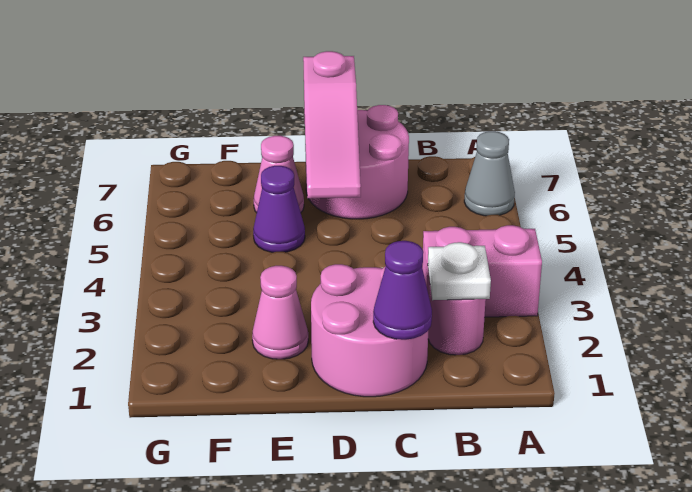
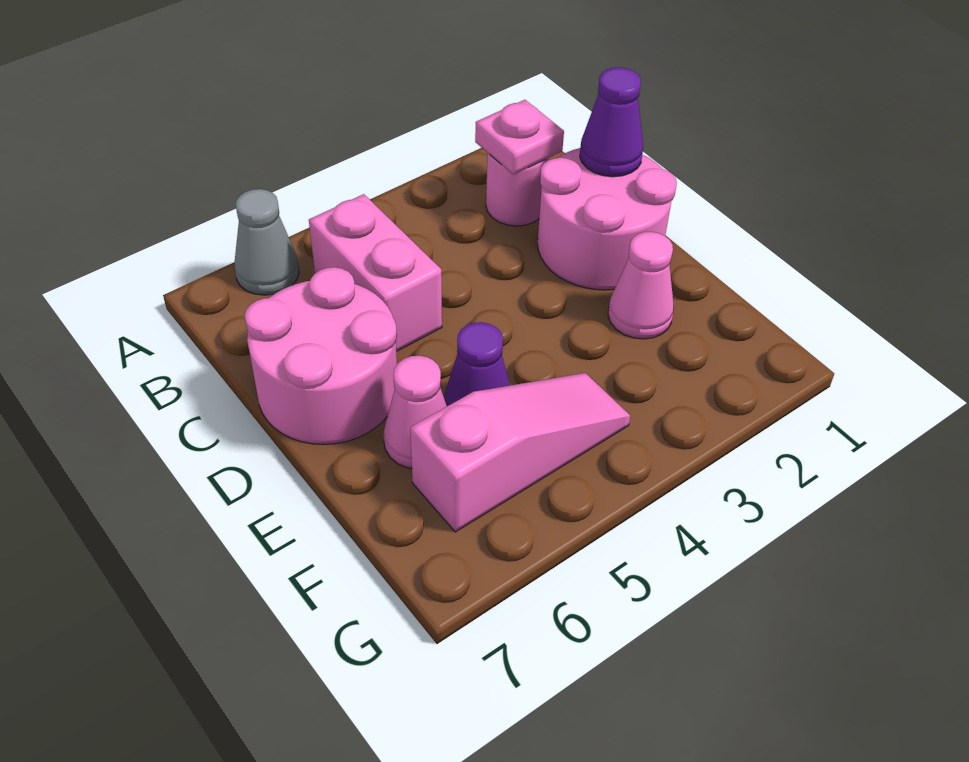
pink brick A3:B3 level 1 -> pink brick B5:C5 level 1
white plate B2 level 2 -> pink plate B2 level 2
pink slope D5:D7 level 2 top 7 -> pink slope F4:F6 level 1 top 6

